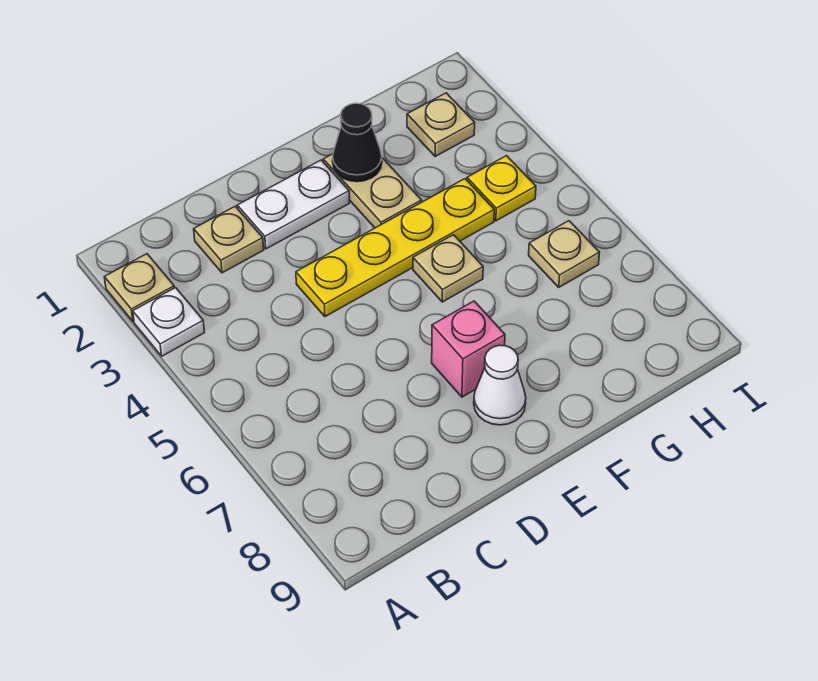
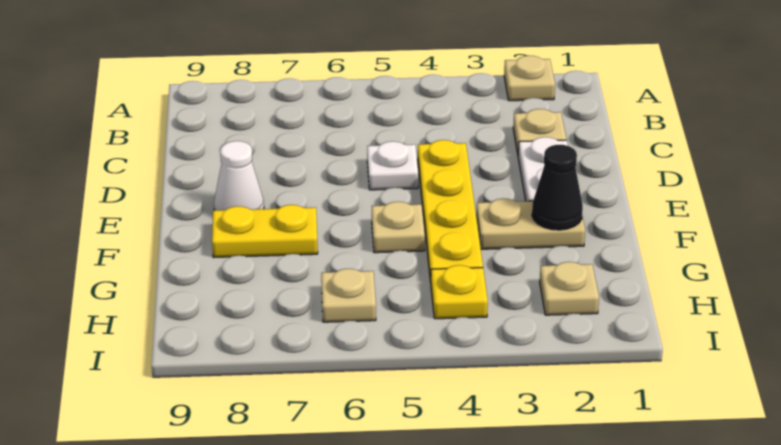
white plate A3 level 1 -> white plate D5 level 1
pink brick E7 level 1 -> none
none -> yellow plate F7:F8 level 1

